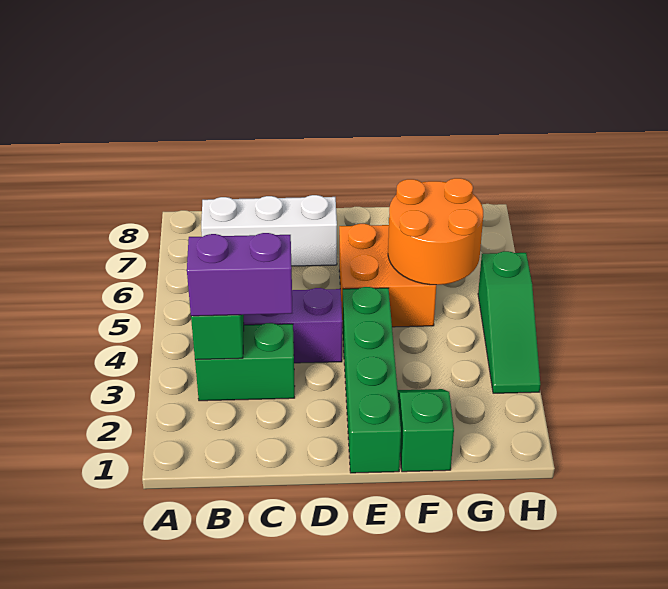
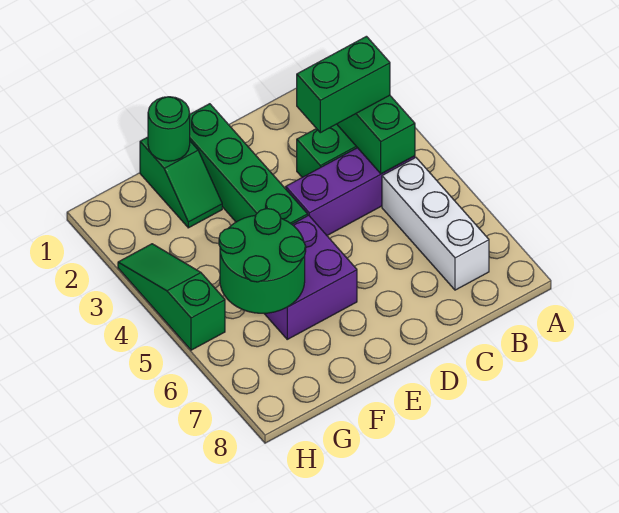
purple brick B3:C3 level 3 -> green brick B3:C3 level 3
white brick B7:D7 level 1 -> white brick B5:B7 level 1
orange brick E5:F6 level 1 -> purple brick E5:F6 level 1
none -> green round brick F1 level 2
orange round brick F5:G6 level 2 -> green round brick F5:G6 level 2

